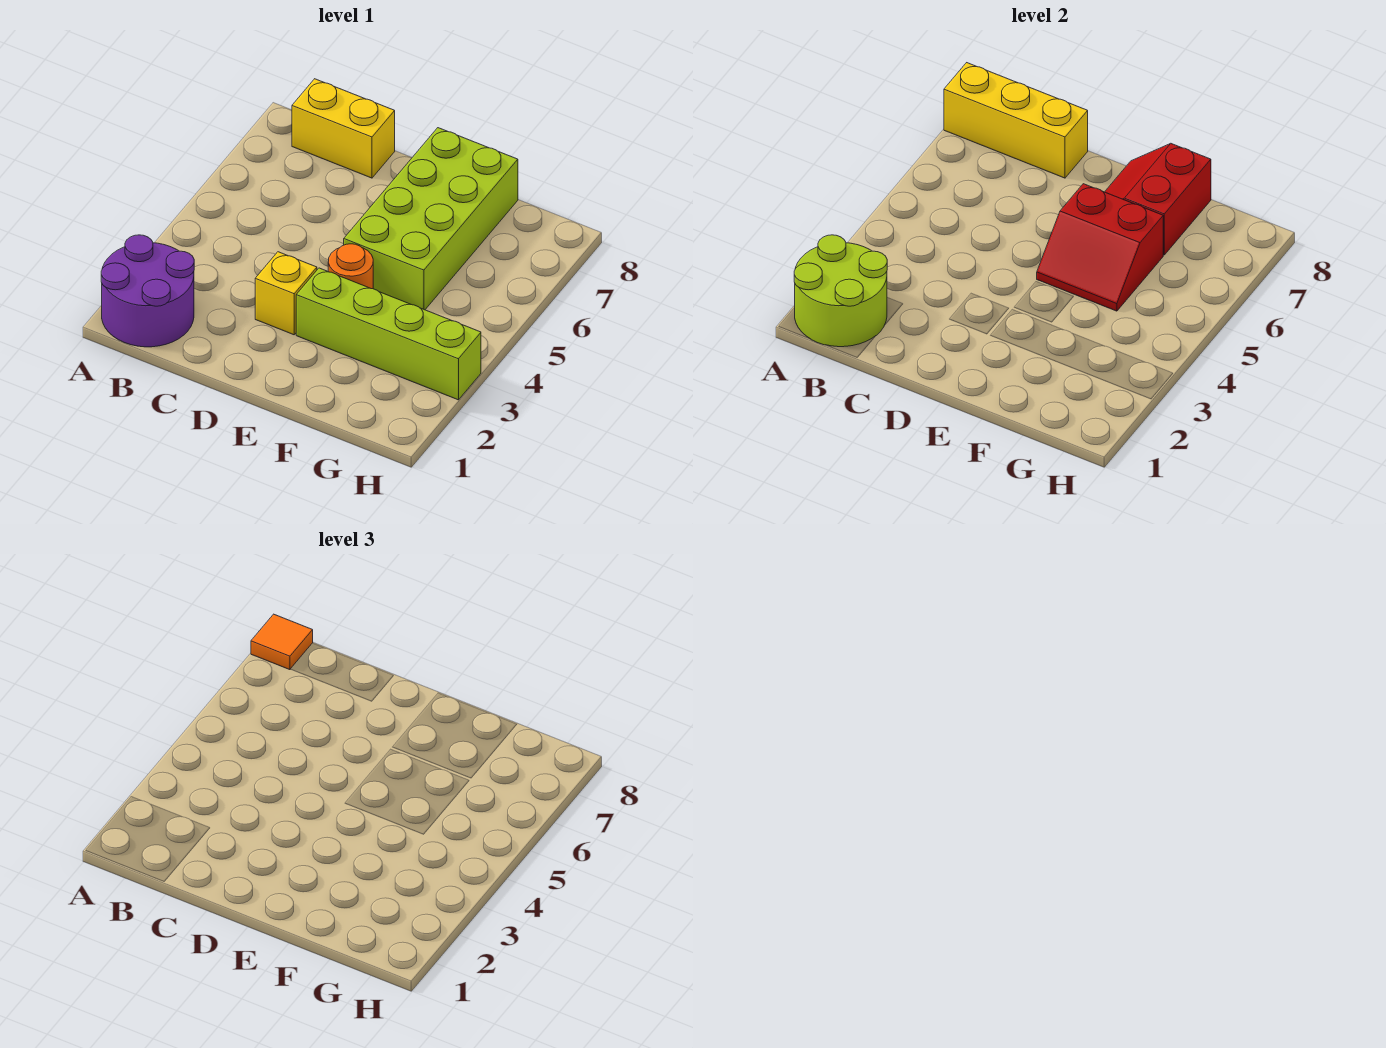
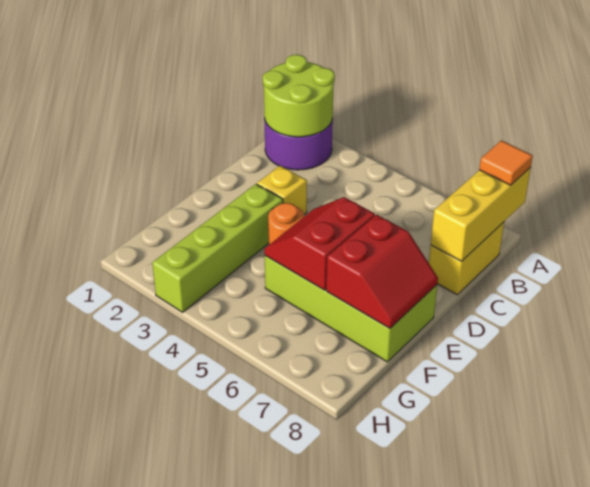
red slope E7:F8 level 2 top F -> red slope E7:F8 level 2 top 7

